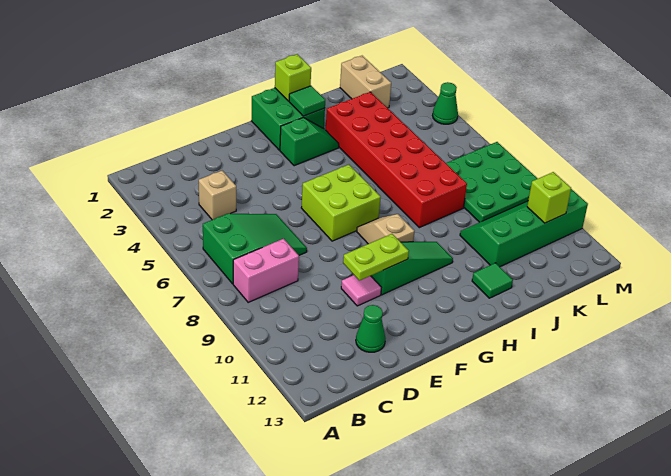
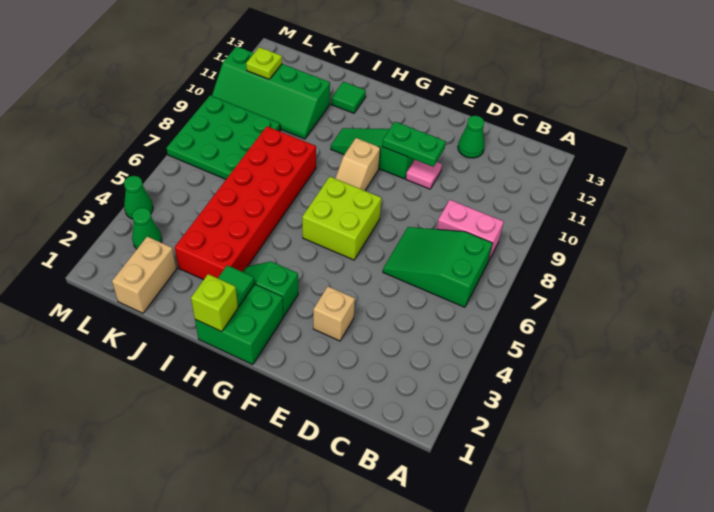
tan brick C4 level 1 -> tan brick E3 level 1
lime plate E10:F10 level 2 -> green plate E10:F10 level 2
none -> green cone L3 level 1
lime brick L11 level 2 -> lime plate L11 level 2

